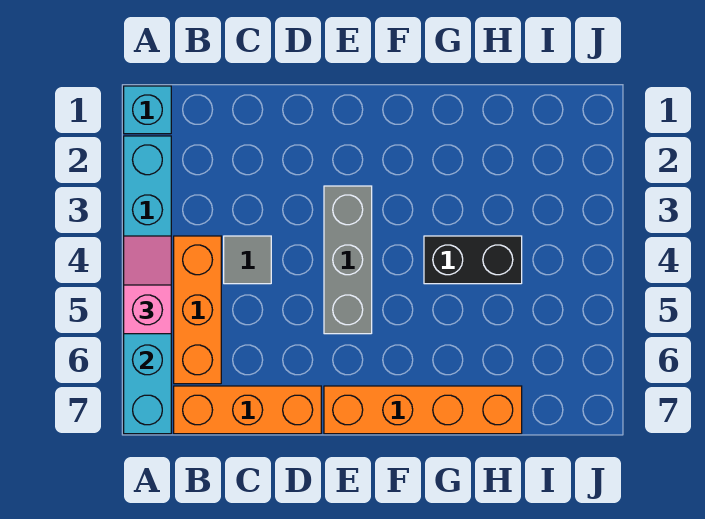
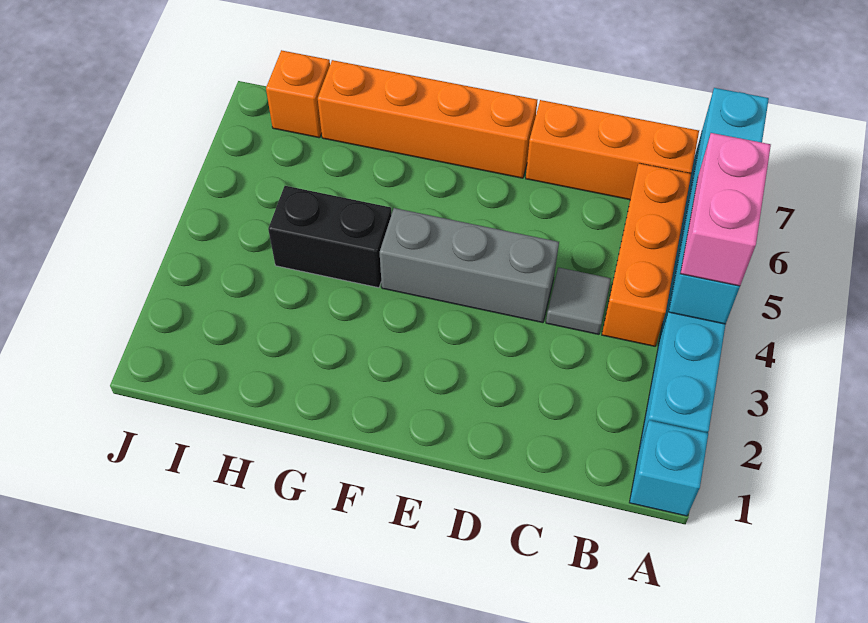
pink slope A4:A5 level 3 top 5 -> pink brick A4:A5 level 3
grey brick E3:E5 level 1 -> grey brick D4:F4 level 1
none -> orange brick I7 level 1

